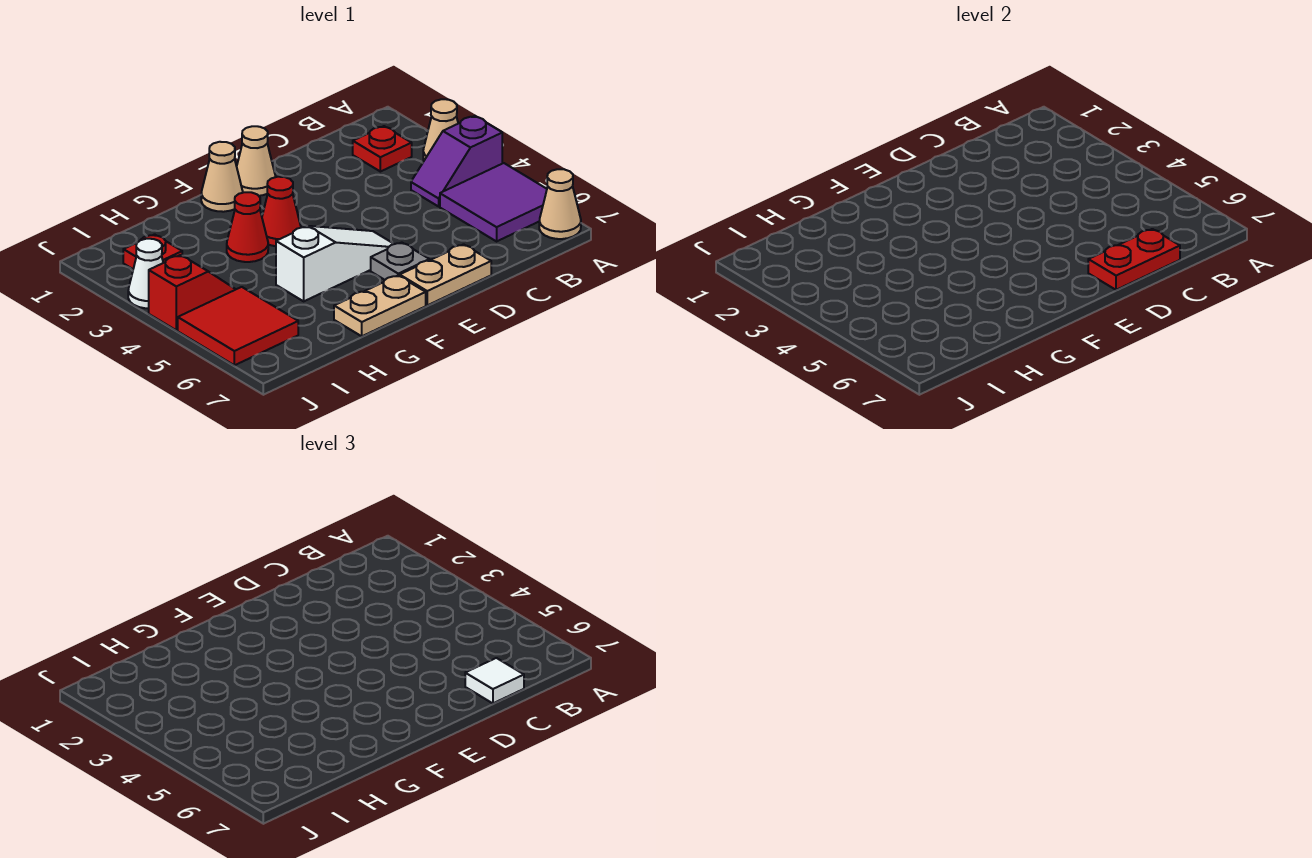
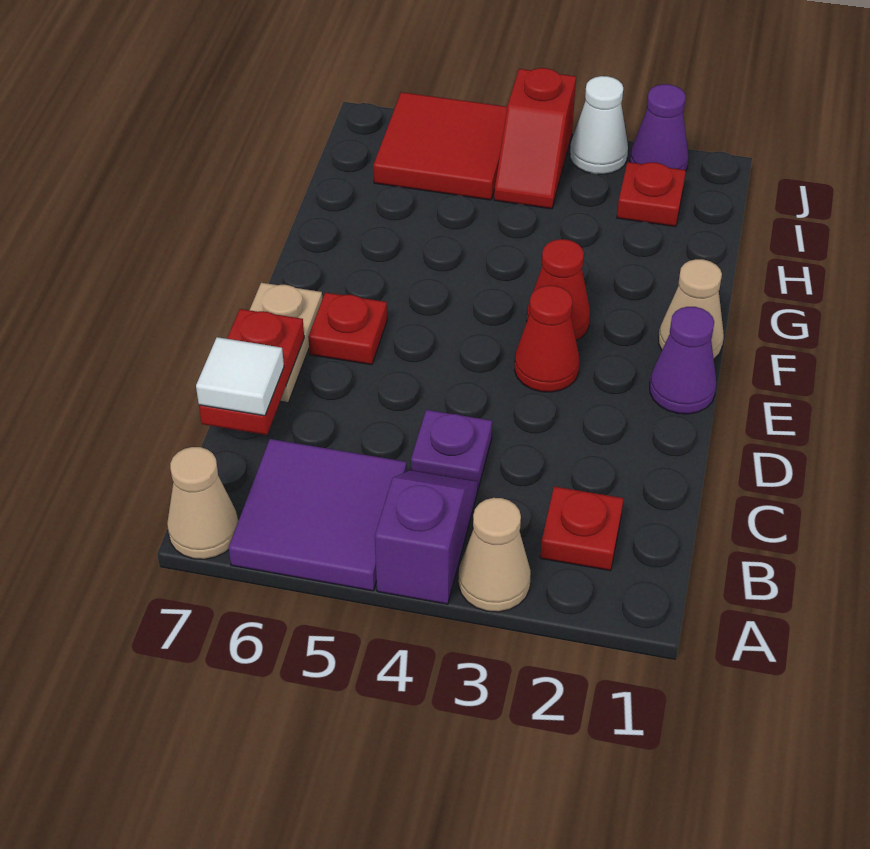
none -> purple plate C4 level 1
tan cone E1 level 1 -> purple cone E1 level 1
white slope E5:G5 level 1 top G -> none
grey plate E6 level 1 -> red plate E6 level 1
tan plate F7:G7 level 1 -> none
red cone G3 level 1 -> red cone E3 level 1
none -> purple cone J2 level 1

